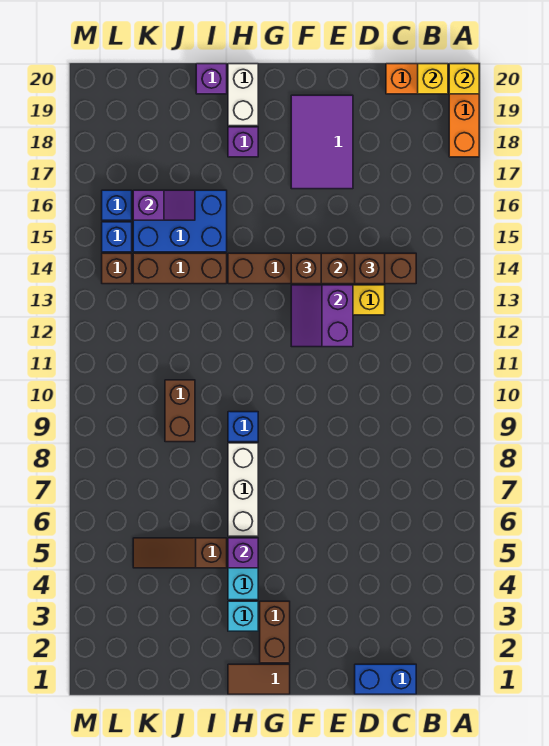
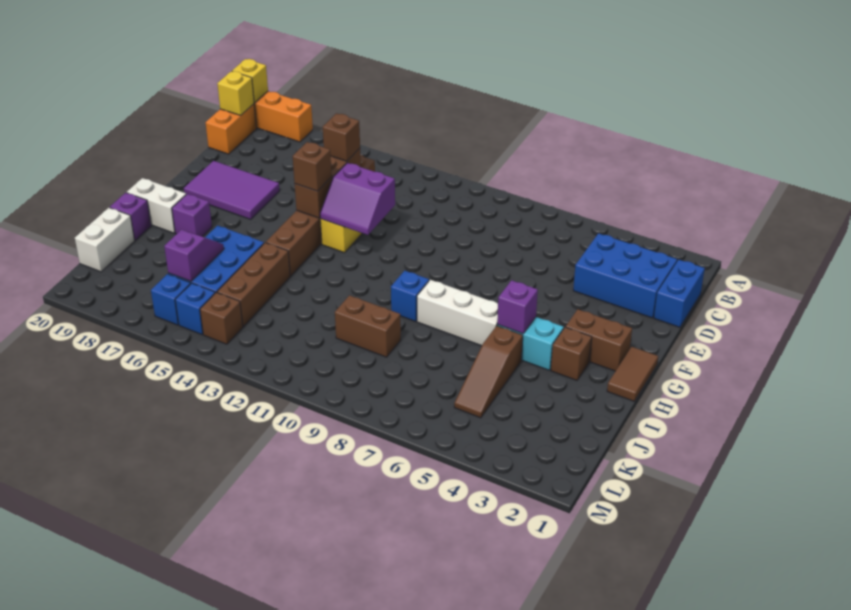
none -> blue brick C2:D4 level 1
cyan brick H3 level 1 -> brown brick H3 level 1
none -> white brick J20:K20 level 1

